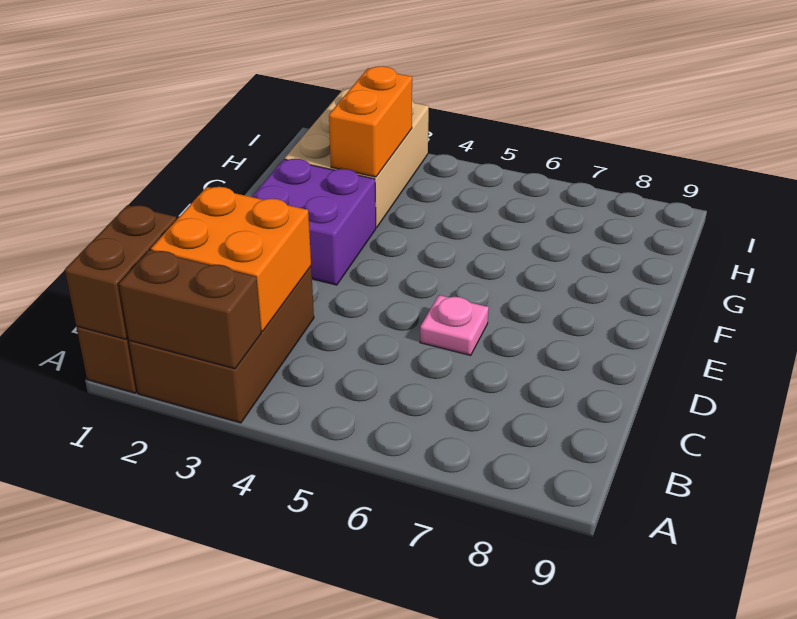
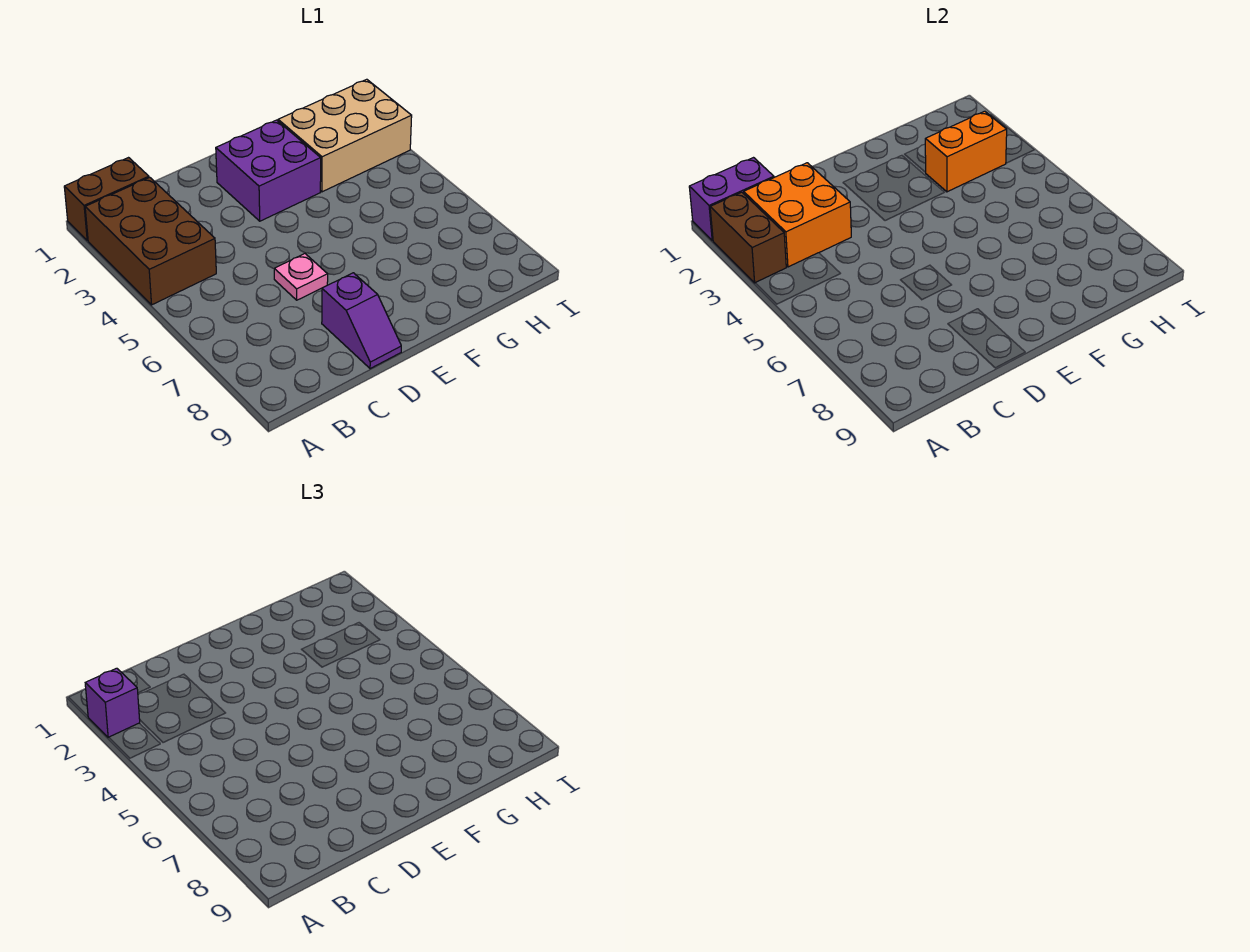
brown brick A1:B1 level 2 -> purple brick A1:B1 level 2
brown brick A2:C3 level 1 -> brown brick A2:B4 level 1
none -> purple brick A2 level 3
none -> purple slope D8:D9 level 1 top 8

